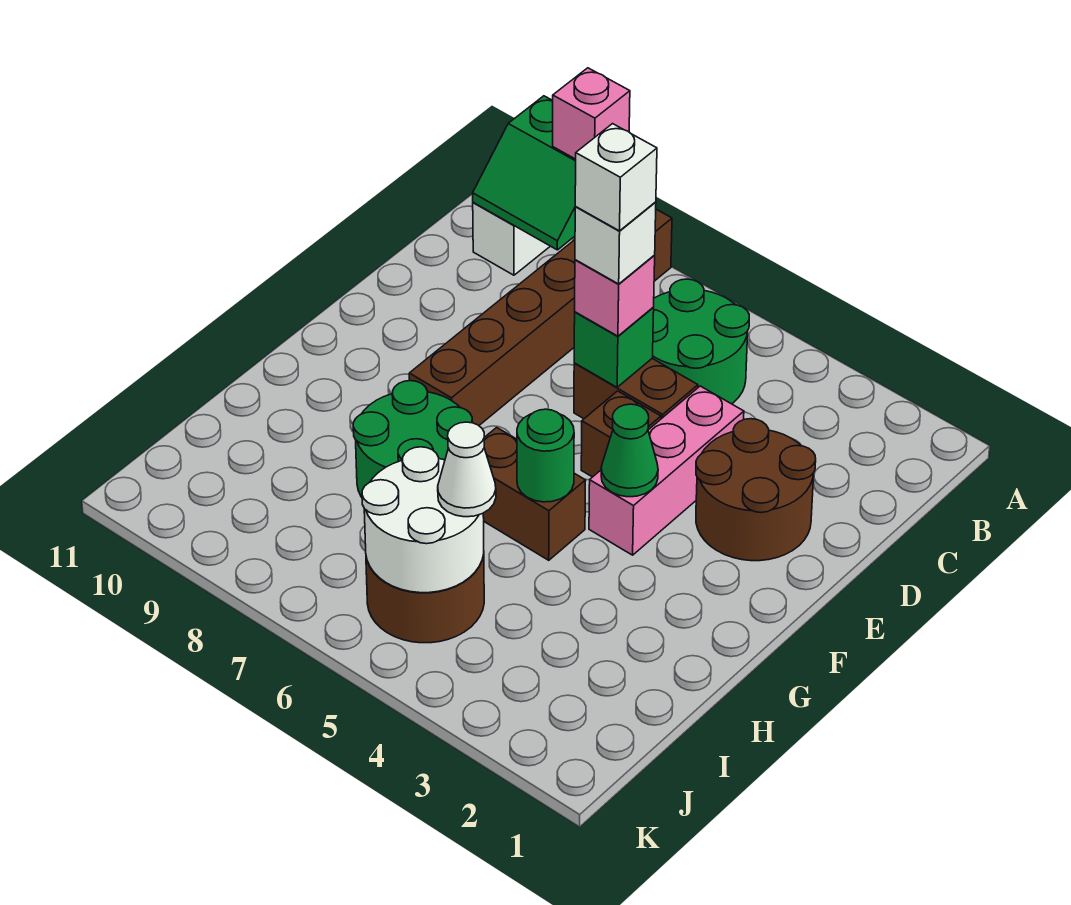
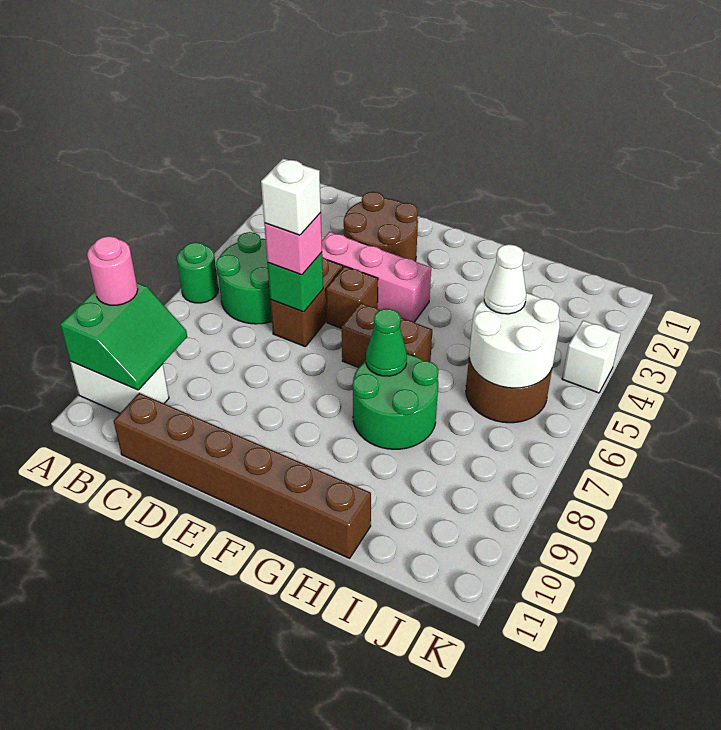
brown brick A8:F8 level 1 -> brown brick C11:H11 level 1
pink brick A9 level 3 -> pink round brick A9 level 3
white brick D6 level 5 -> white brick K4 level 1
green cone F4 level 2 -> green cone G7 level 2
brown brick G5:G6 level 1 -> brown brick F6:G6 level 1
green round brick G5 level 2 -> green round brick A6 level 1

